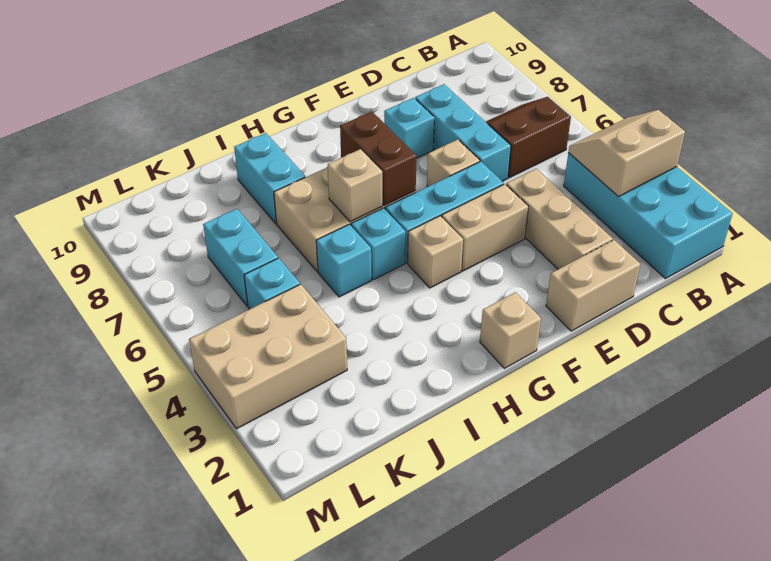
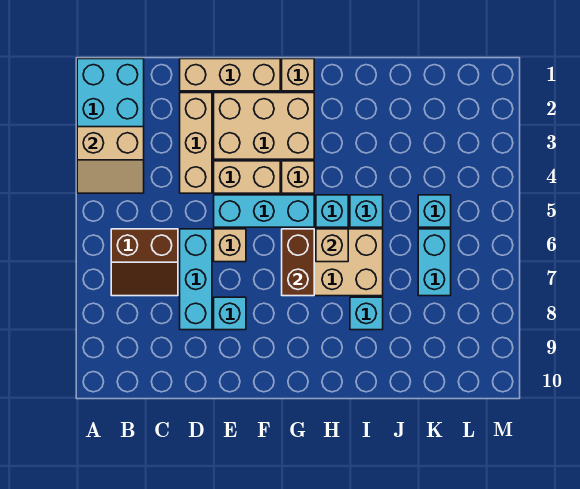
tan brick D1:E1 level 1 -> tan brick D1:F1 level 1
cyan brick I8:I9 level 1 -> cyan brick I8 level 1
tan brick K3:M4 level 1 -> tan brick E2:G3 level 1

